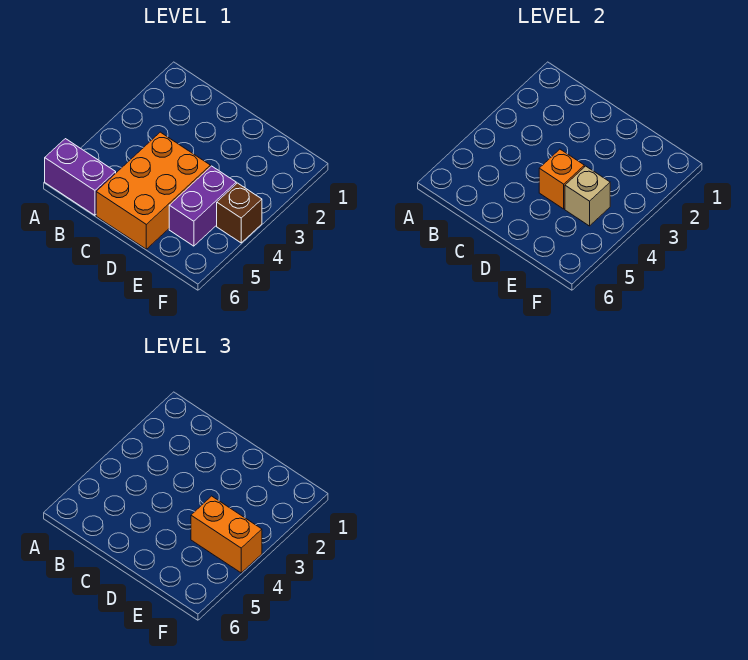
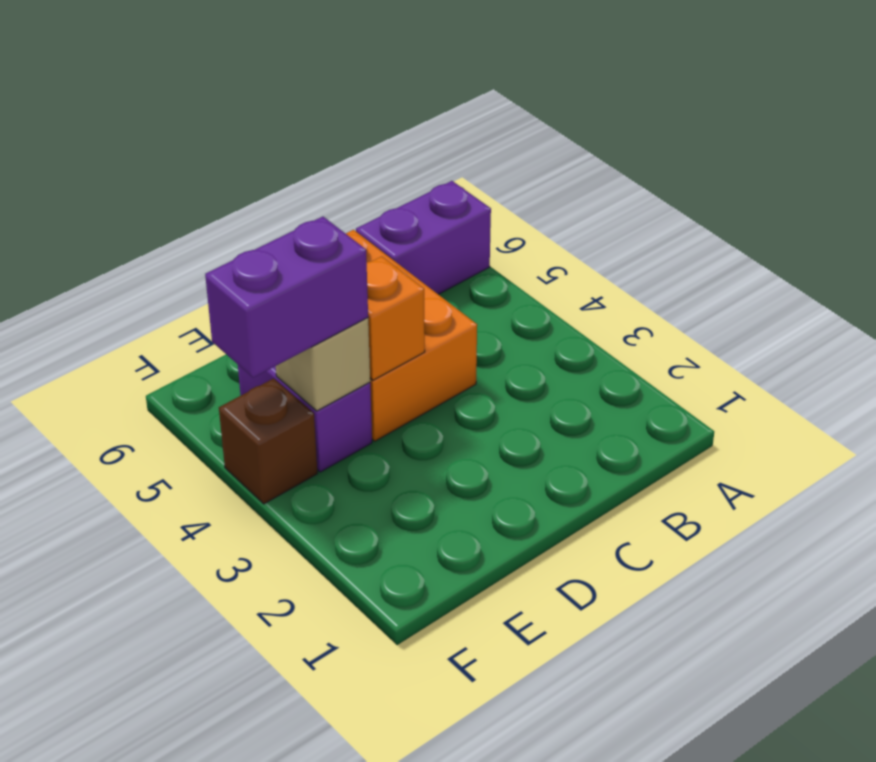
orange brick E4:F4 level 3 -> purple brick E4:F4 level 3

